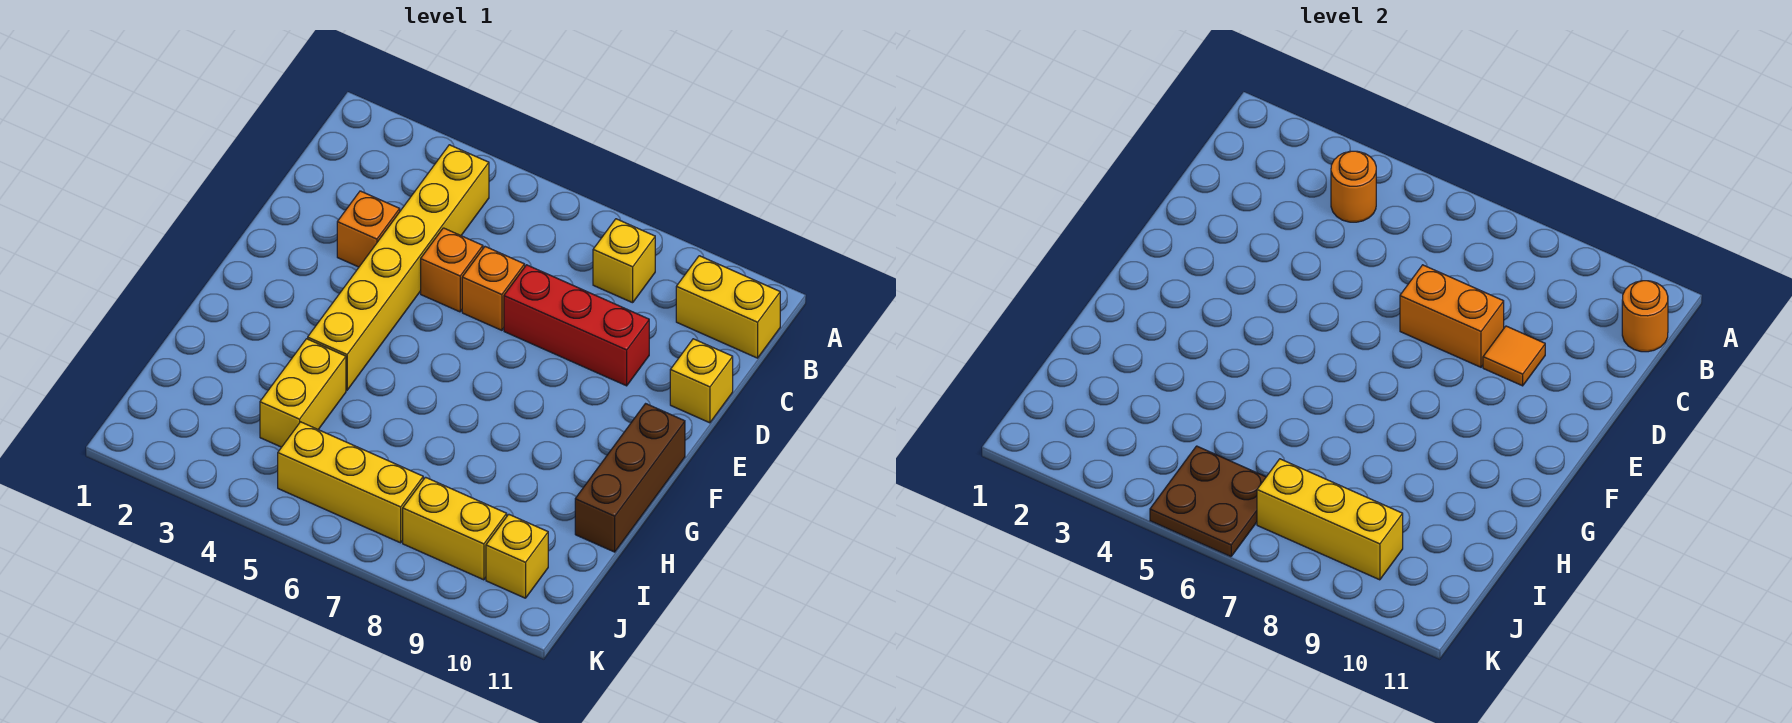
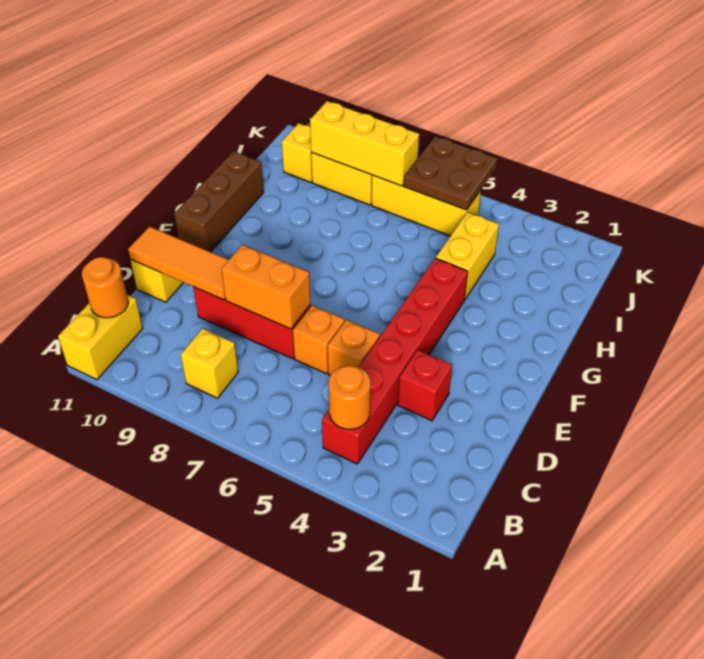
yellow brick B4:G4 level 1 -> red brick B4:G4 level 1
yellow brick B10:B11 level 1 -> yellow brick A11:B11 level 1
orange brick D3 level 1 -> red brick D3 level 1
orange tile D9 level 2 -> orange tile D9:D11 level 2

